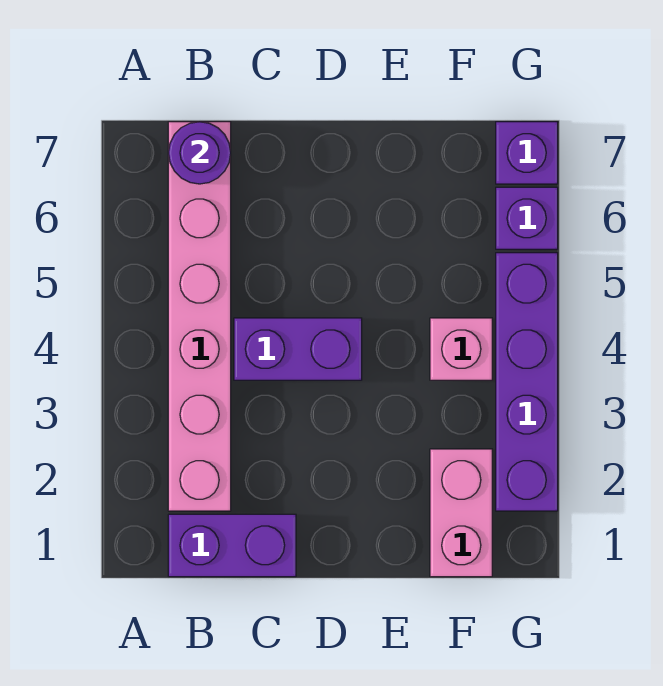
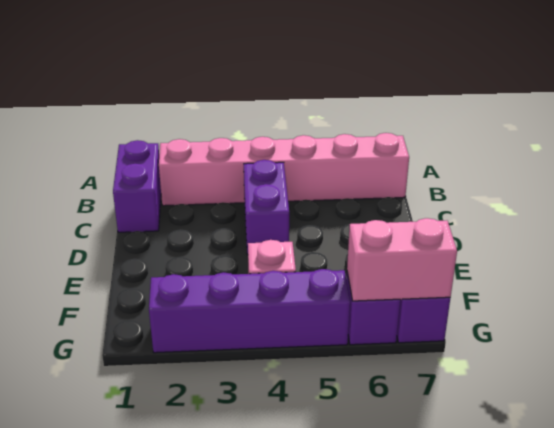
purple round brick B7 level 2 -> none
pink brick F1:F2 level 1 -> pink brick G6:G7 level 2

